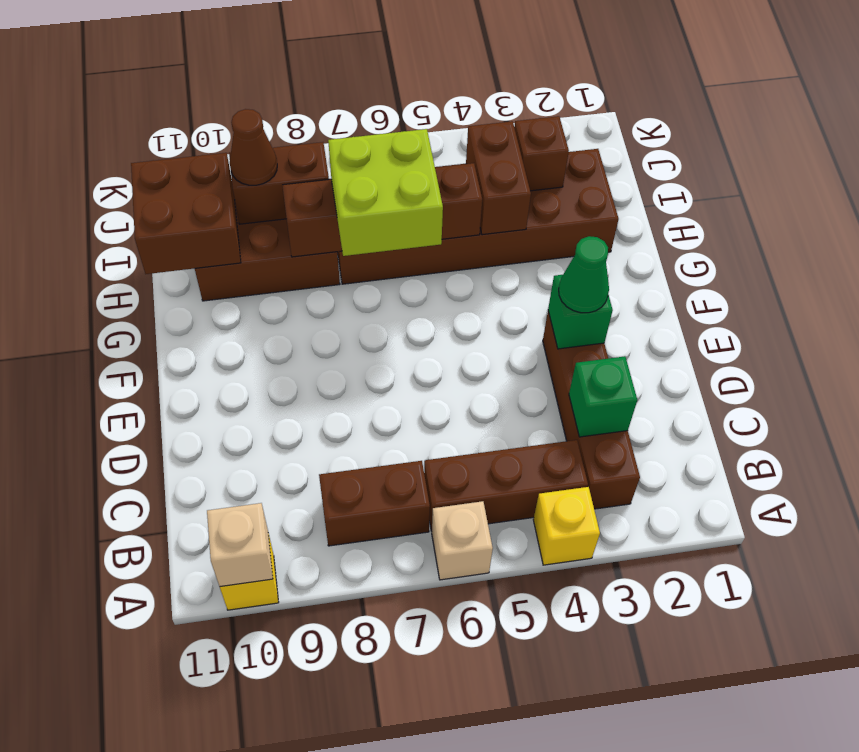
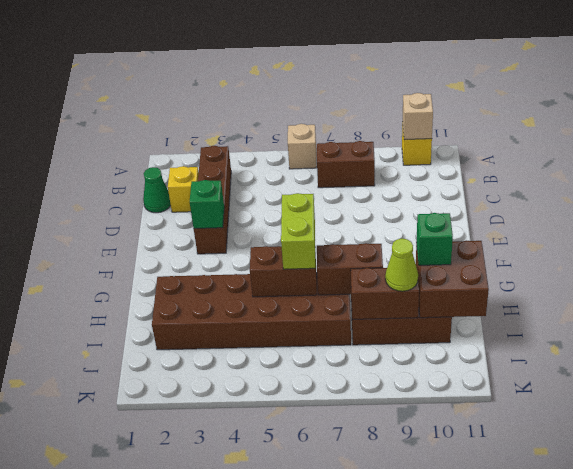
yellow brick A4 level 1 -> yellow brick C2 level 1
brown brick B4:B6 level 1 -> none
green brick C3 level 2 -> green brick H10 level 3
green cone E3 level 3 -> green cone C1 level 1
lime brick G6:H7 level 3 -> lime brick G6:H6 level 3
brown brick H4:I4 level 2 -> none
brown brick I3 level 2 -> none
brown cone I9 level 3 -> lime cone I9 level 3

